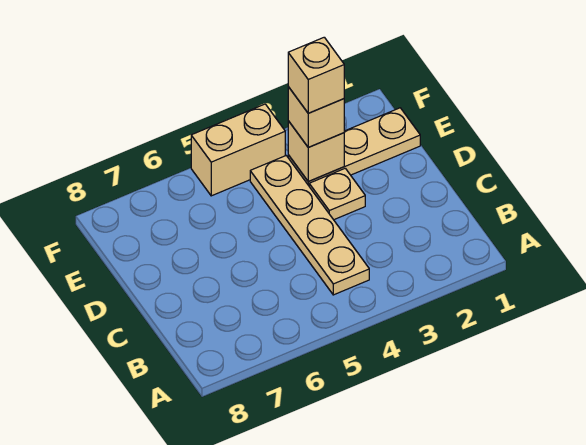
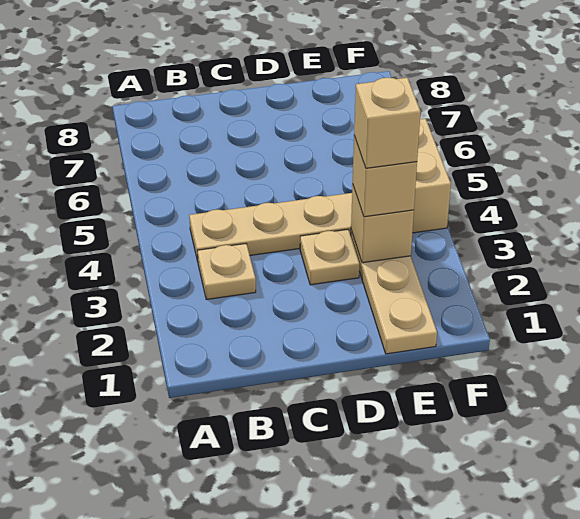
none -> tan plate B3 level 1

